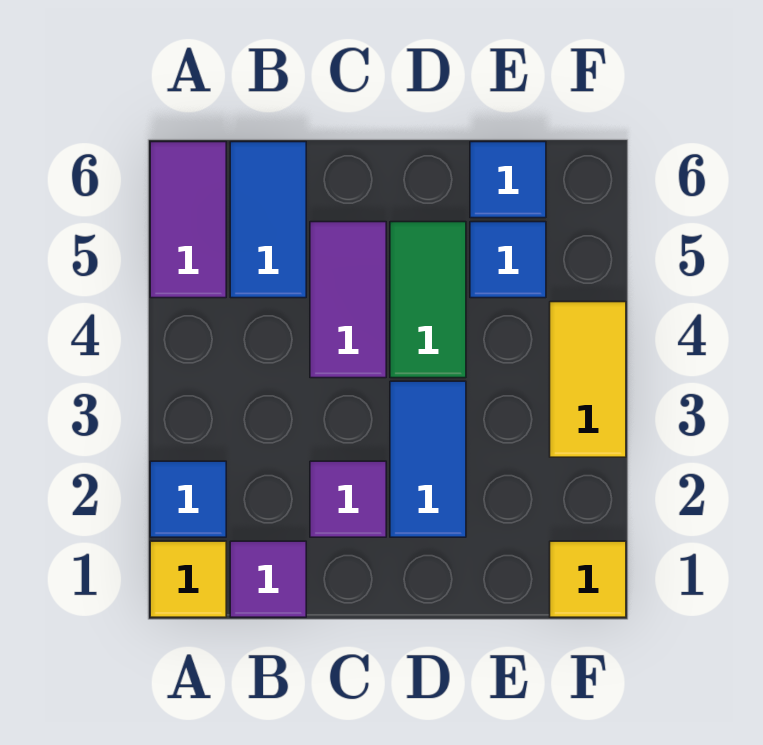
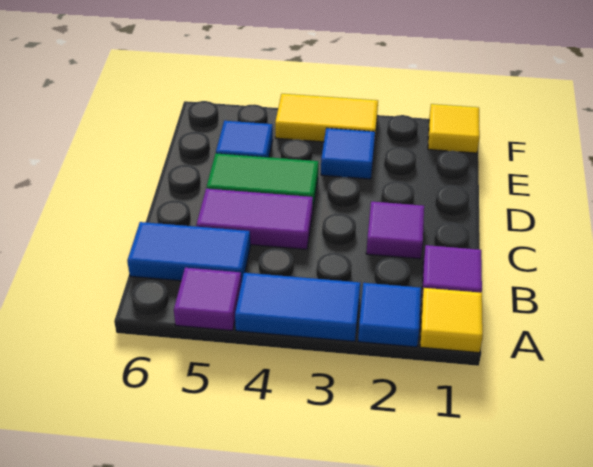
purple tile A5:A6 level 1 -> purple tile A5 level 1
blue tile D2:D3 level 1 -> blue tile A3:A4 level 1
blue tile E6 level 1 -> blue tile E3 level 1

